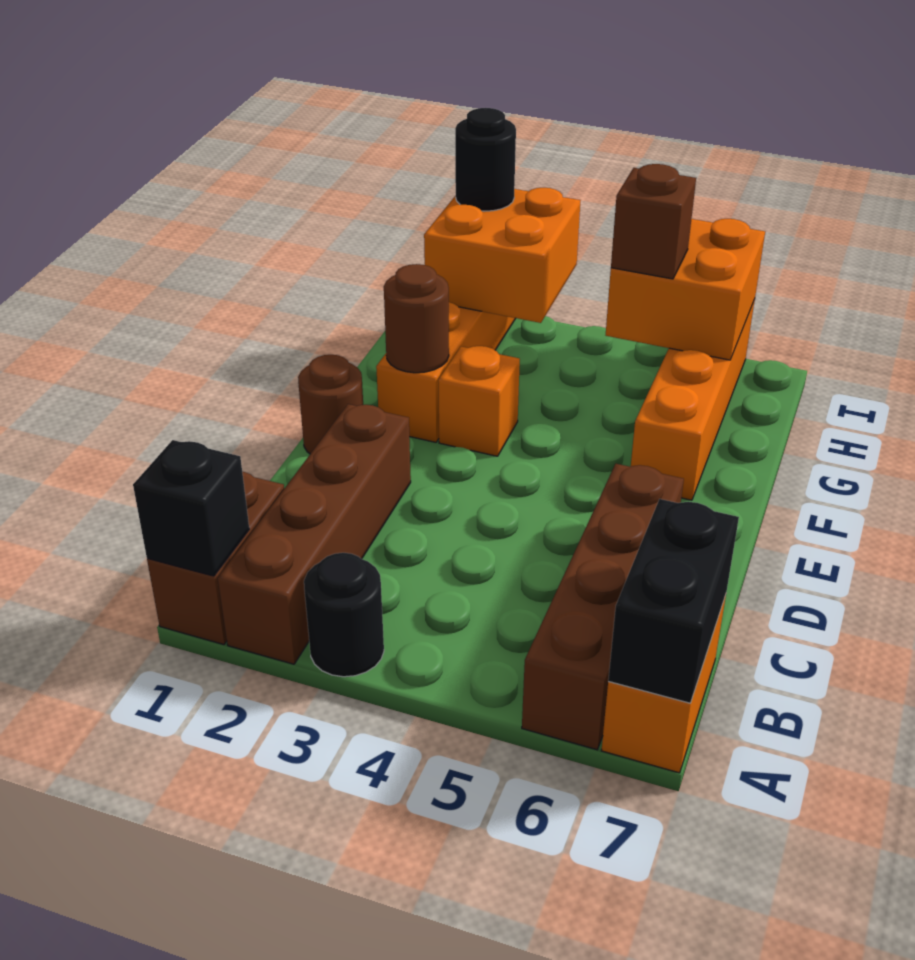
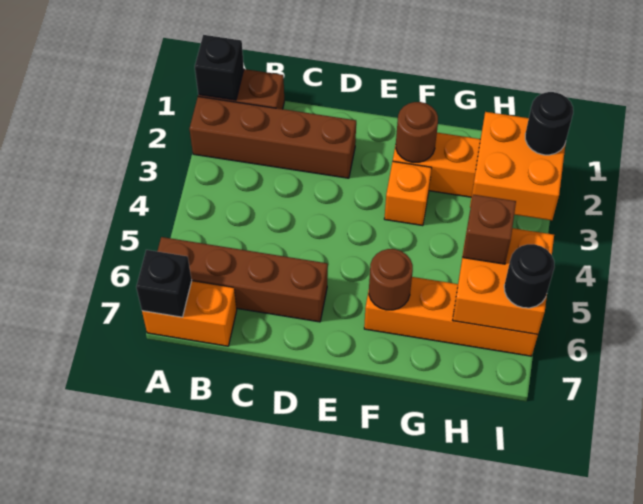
black round brick A3 level 1 -> black round brick I6 level 3
black brick A7:B7 level 2 -> black brick A7 level 2
brown round brick E1 level 1 -> brown round brick F6 level 2

